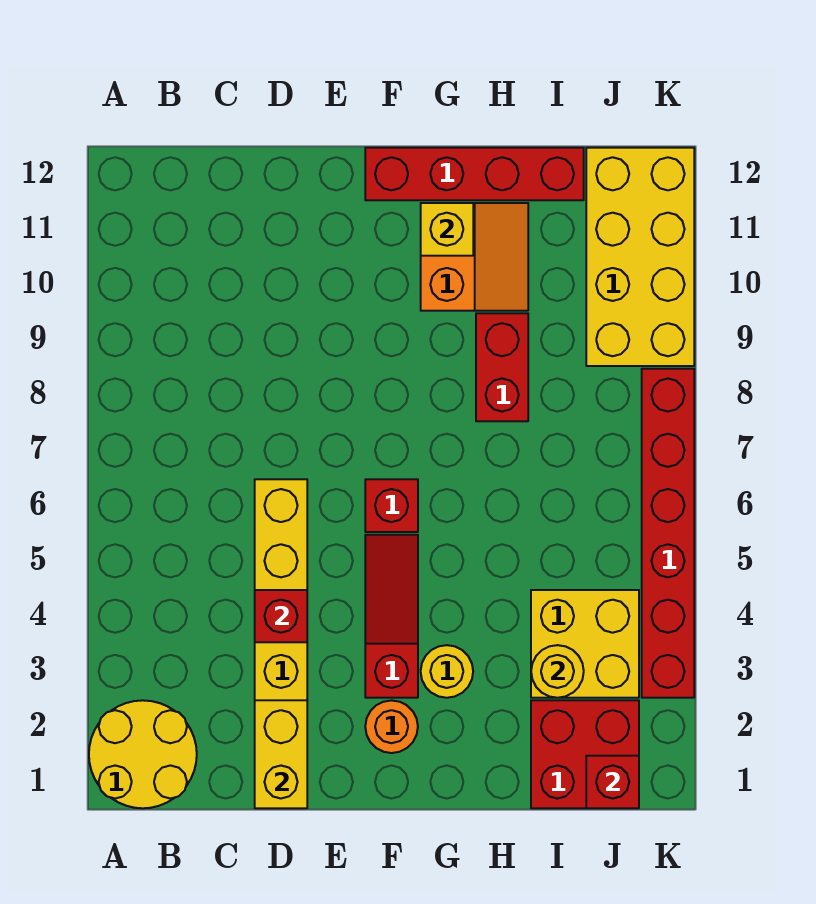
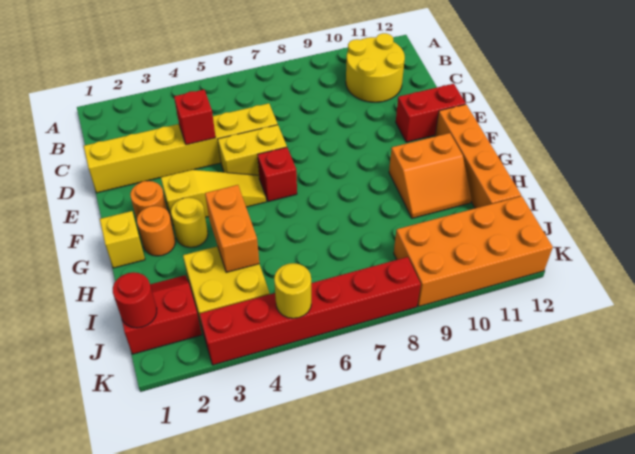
yellow round brick A1:B2 level 1 -> yellow round brick B10:C11 level 1
yellow brick D1:D2 level 2 -> yellow brick E5:E6 level 1
red slope F3:F5 level 1 top 3 -> yellow slope F3:F5 level 1 top 3
red brick F12:I12 level 1 -> orange brick F12:I12 level 1
none -> orange round brick G2 level 1
yellow brick G11 level 2 -> yellow brick G1 level 1
none -> orange brick H4:I4 level 2
red brick H8:H9 level 1 -> red brick E11:E12 level 1
red brick I1:J2 level 1 -> red slope I1:J2 level 1 top J
yellow round brick I3 level 2 -> yellow round brick K5 level 2
red brick J1 level 2 -> red round brick J1 level 2
yellow brick J9:K12 level 1 -> orange brick J9:K12 level 1

